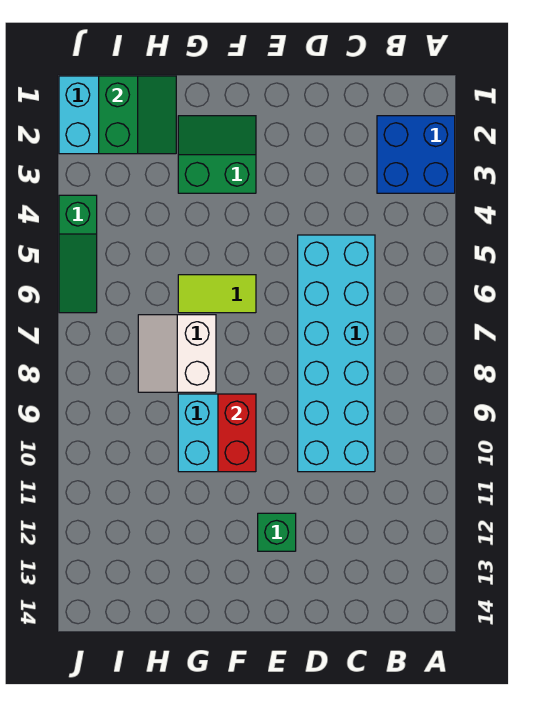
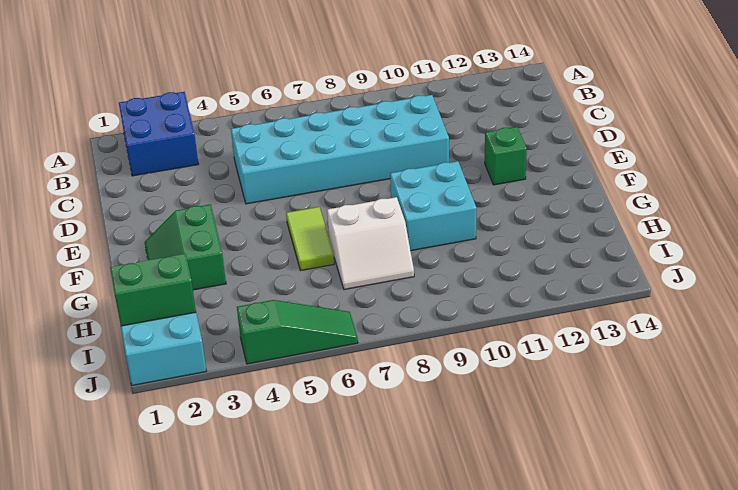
red brick F9:F10 level 2 -> none

